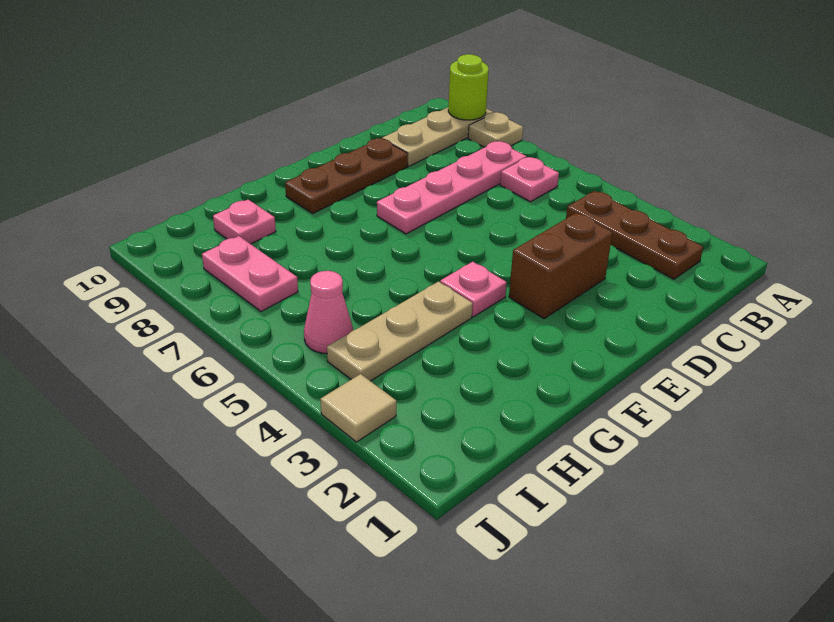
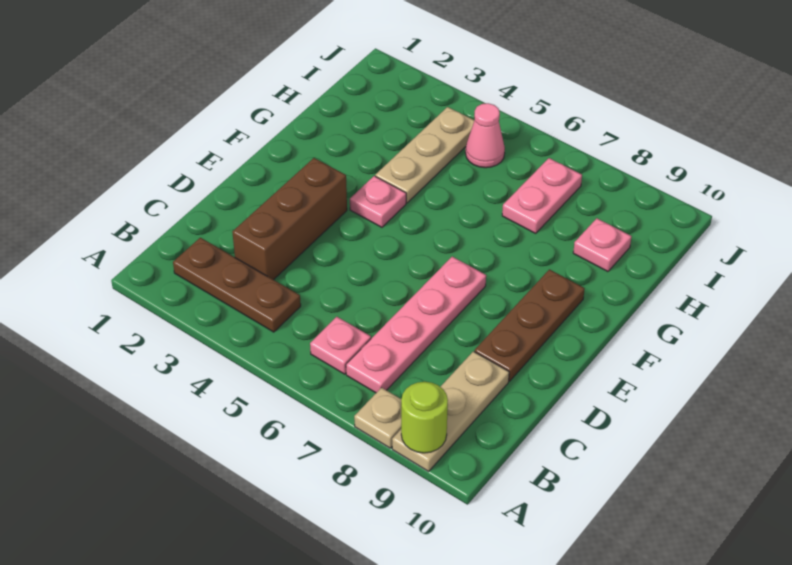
brown brick D3:E3 level 1 -> brown brick C3:E3 level 1
pink plate I7:I8 level 1 -> pink plate H7:I7 level 1
tan tile J3 level 1 -> none

